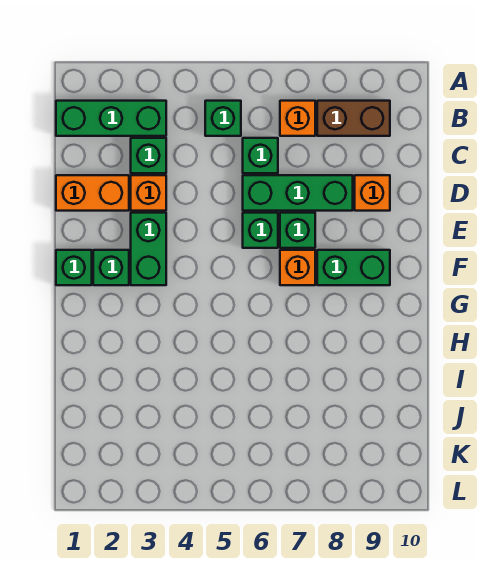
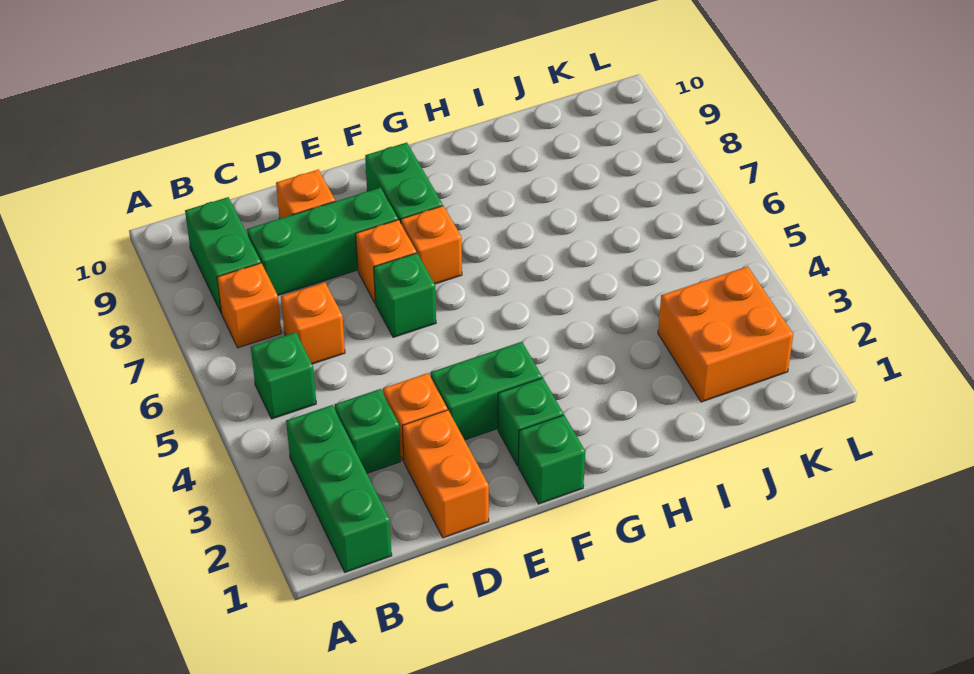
brown brick B8:B9 level 1 -> green brick B8:B9 level 1
green brick C6 level 1 -> orange brick C6 level 1
green brick D6:D8 level 1 -> green brick C8:E8 level 1
green brick E7 level 1 -> orange brick E7 level 1
none -> orange brick J2:K3 level 1

